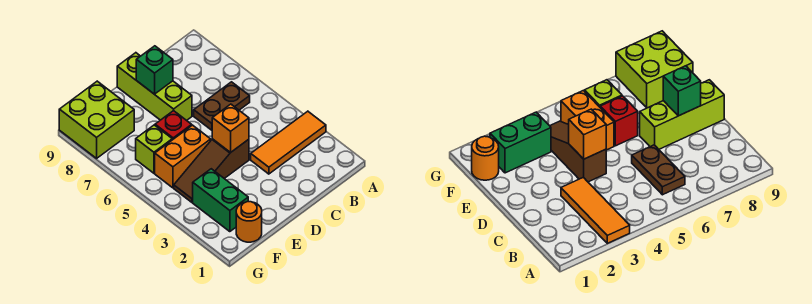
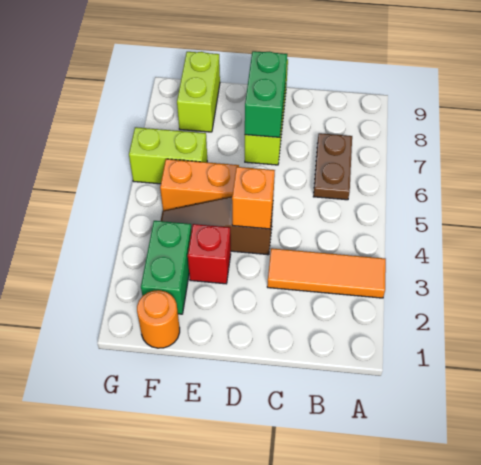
brown plate B6:C6 level 1 -> brown plate B6:B7 level 1
green brick D8 level 2 -> green brick D7:D8 level 2
red brick E6 level 1 -> red brick E3 level 1
lime brick F6 level 1 -> lime brick F6:G6 level 1
lime brick F8:G9 level 1 -> lime brick F8:F9 level 1

